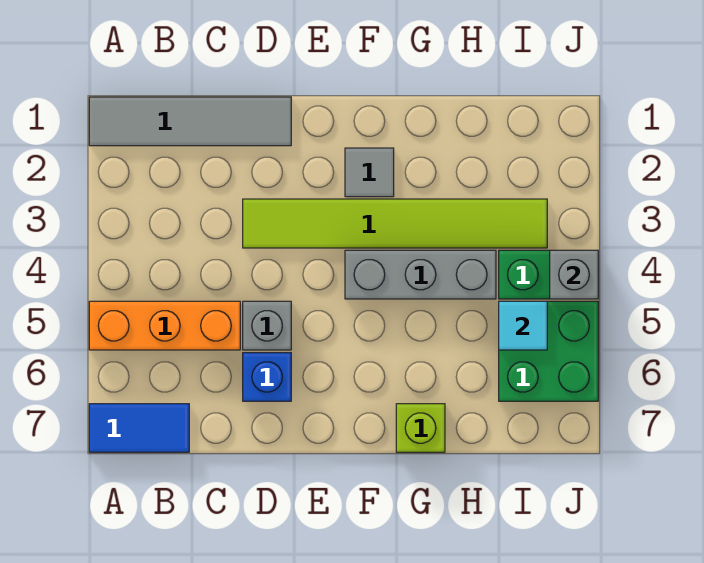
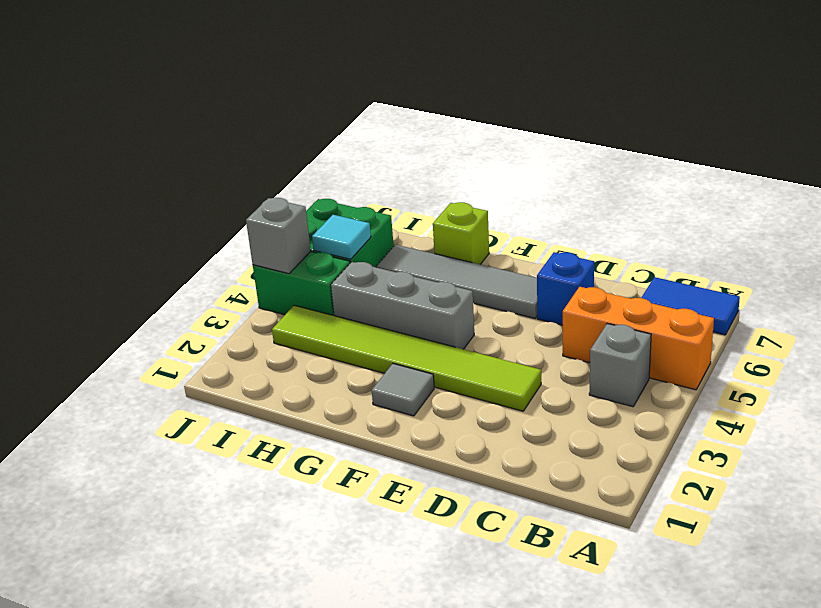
grey tile A1:D1 level 1 -> grey tile E6:H6 level 1
grey brick D5 level 1 -> grey brick B4 level 1

